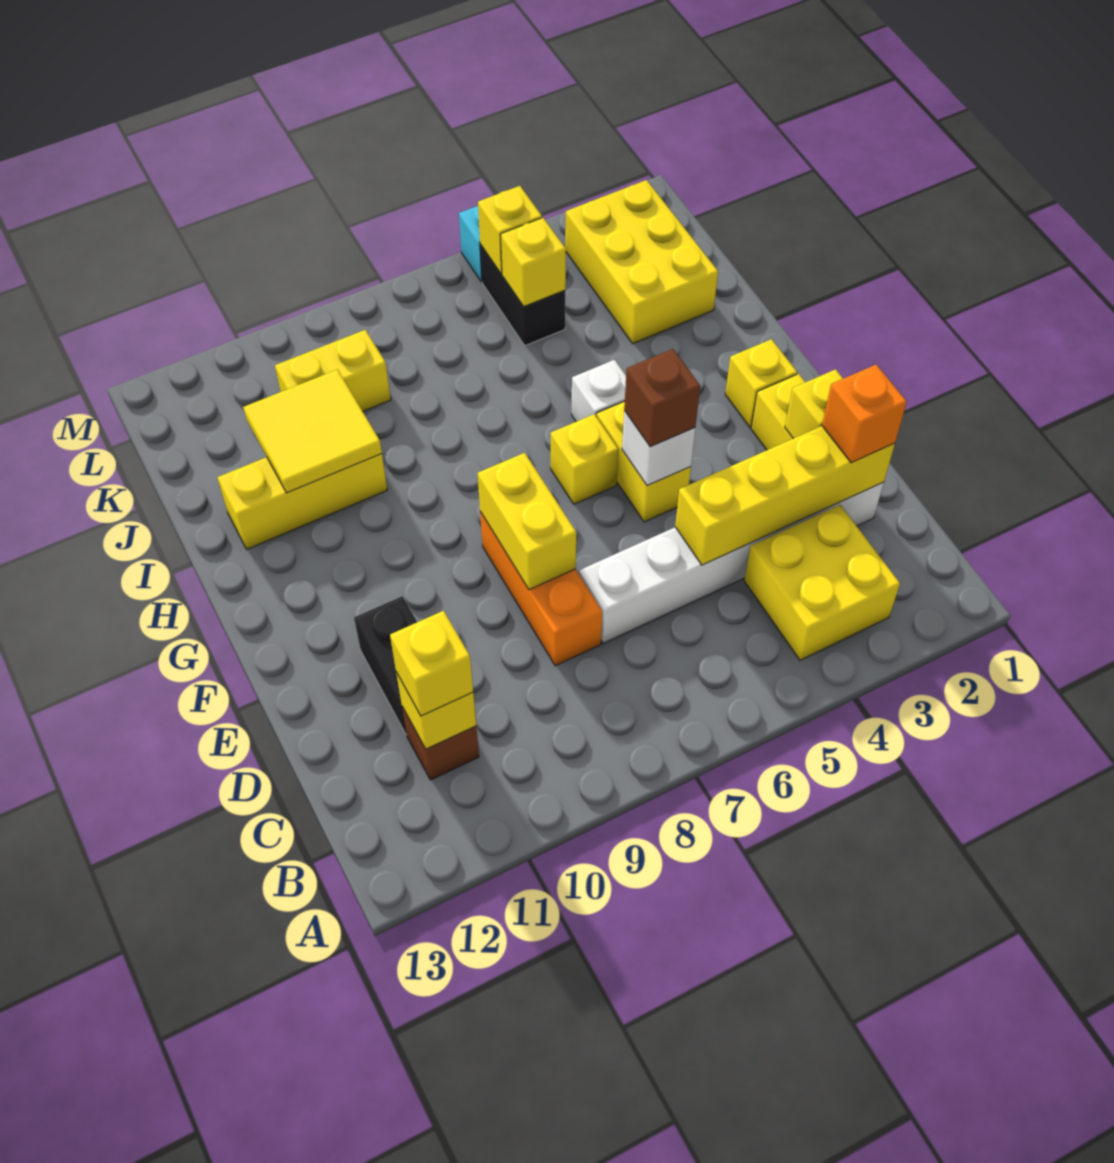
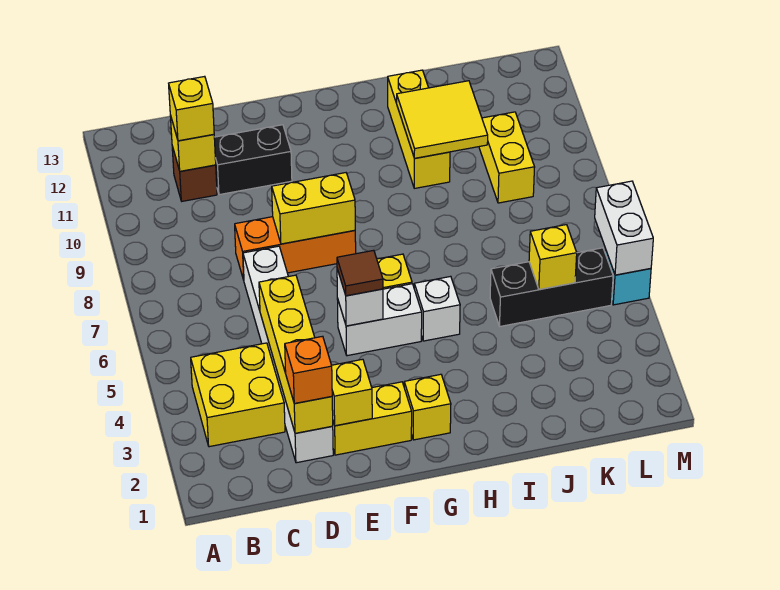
yellow brick F5:G5 level 1 -> white brick F5:G5 level 1
brown brick F5 level 3 -> brown tile F5 level 3
yellow brick J2:L3 level 1 -> none
black brick K5:L5 level 1 -> black brick J5:L5 level 1
yellow brick L5 level 2 -> none
none -> white brick M5:M6 level 2

